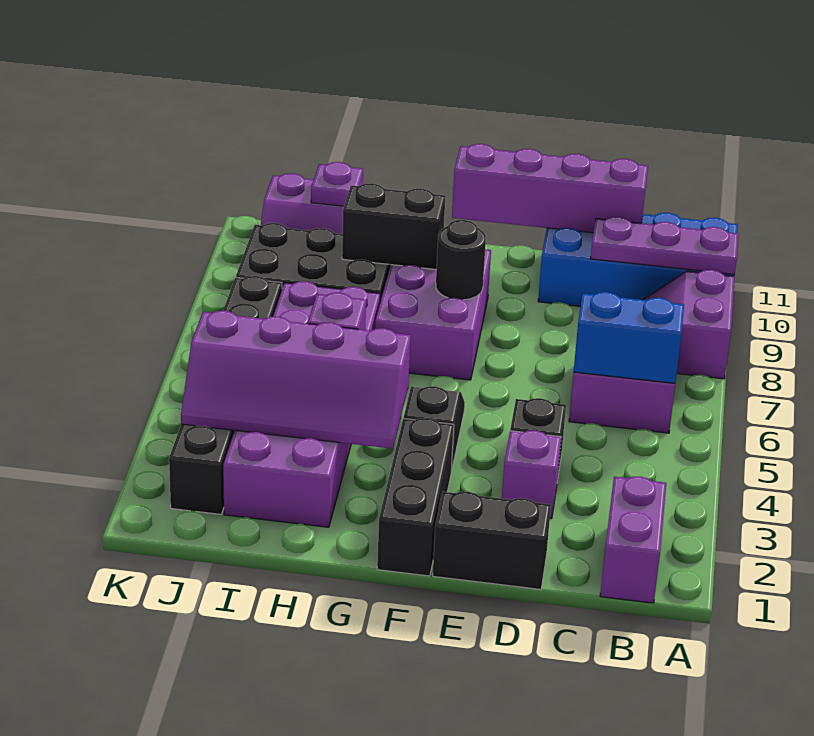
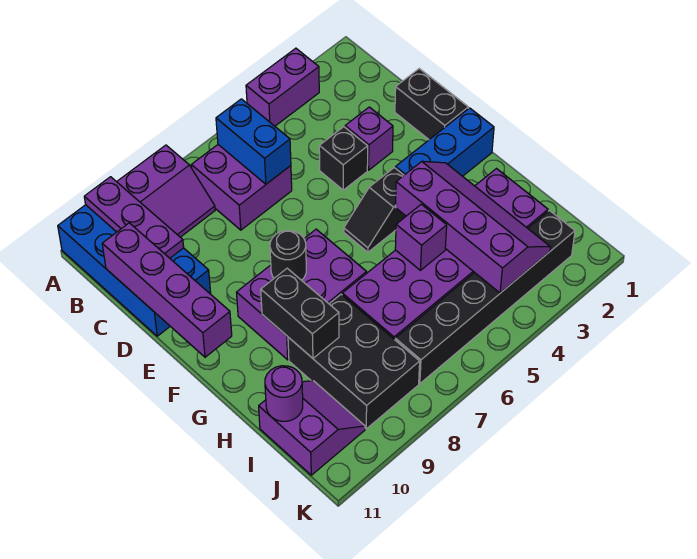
purple brick B1:B2 level 1 -> purple brick A3:A4 level 1
black brick F1:F3 level 1 -> blue brick F1:F3 level 1
purple plate I11 level 2 -> purple round brick I11 level 2

